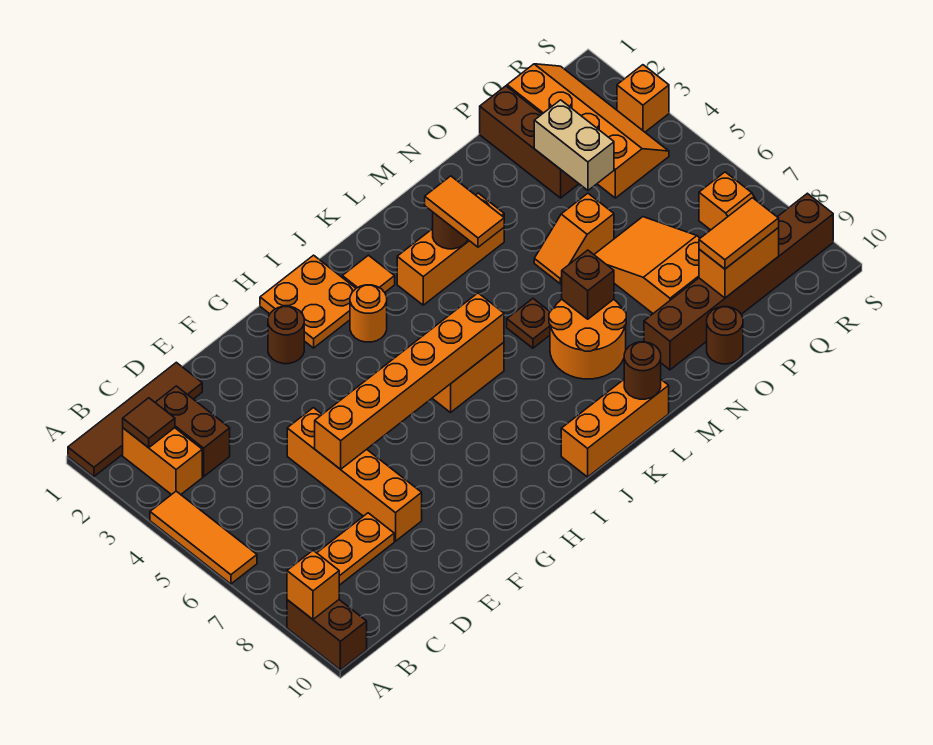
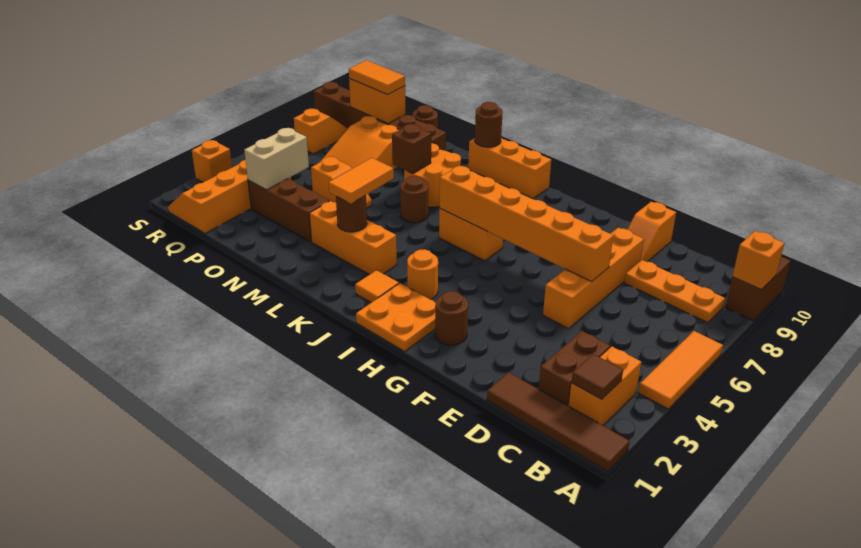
none -> orange slope E9:E10 level 1 top 10
brown plate L6 level 1 -> brown round brick L6 level 1
brown brick P1:P3 level 1 -> brown brick N3:P3 level 1

